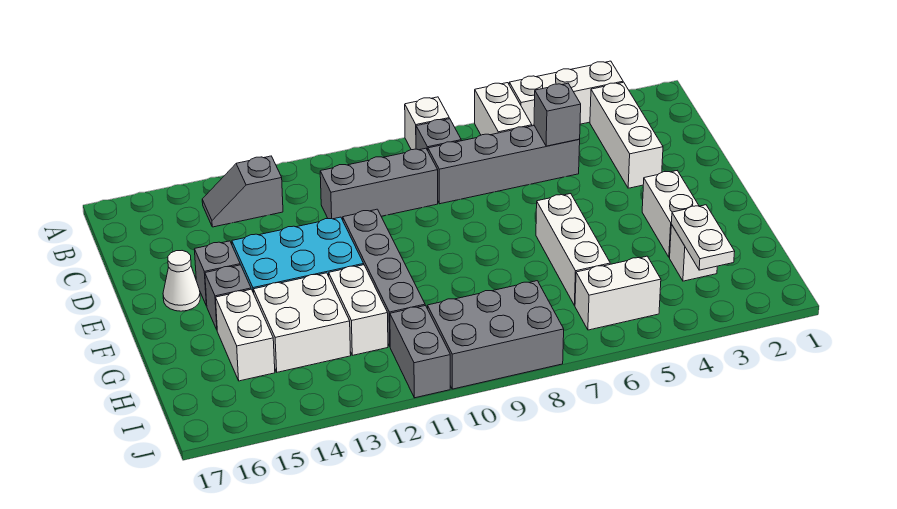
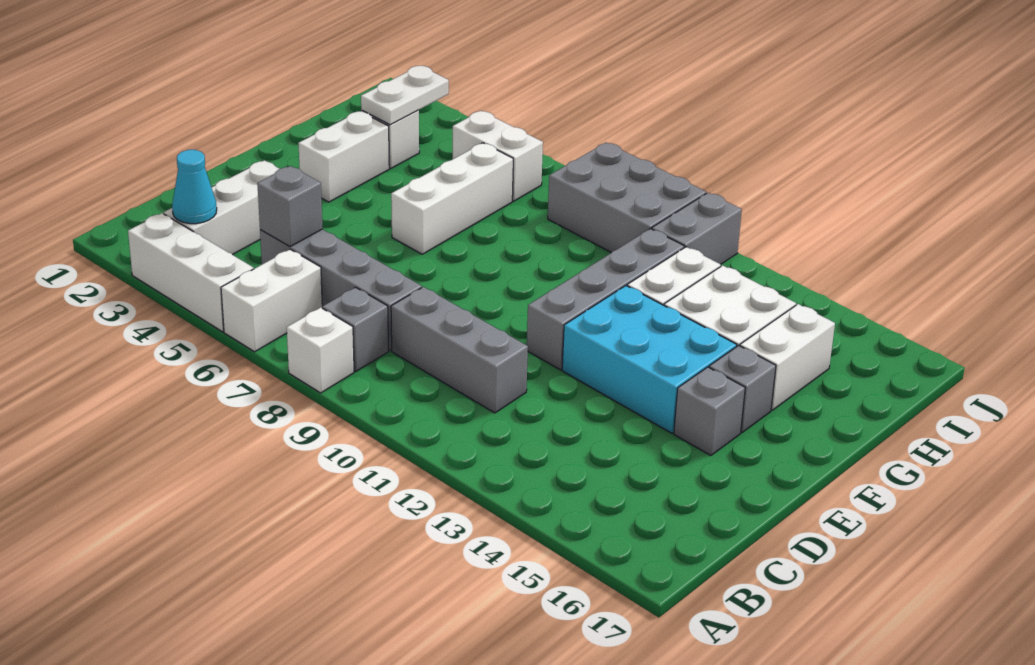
none -> cyan cone B3 level 2
grey slope B13:B14 level 1 top 13 -> none
white cone E16 level 1 -> none

